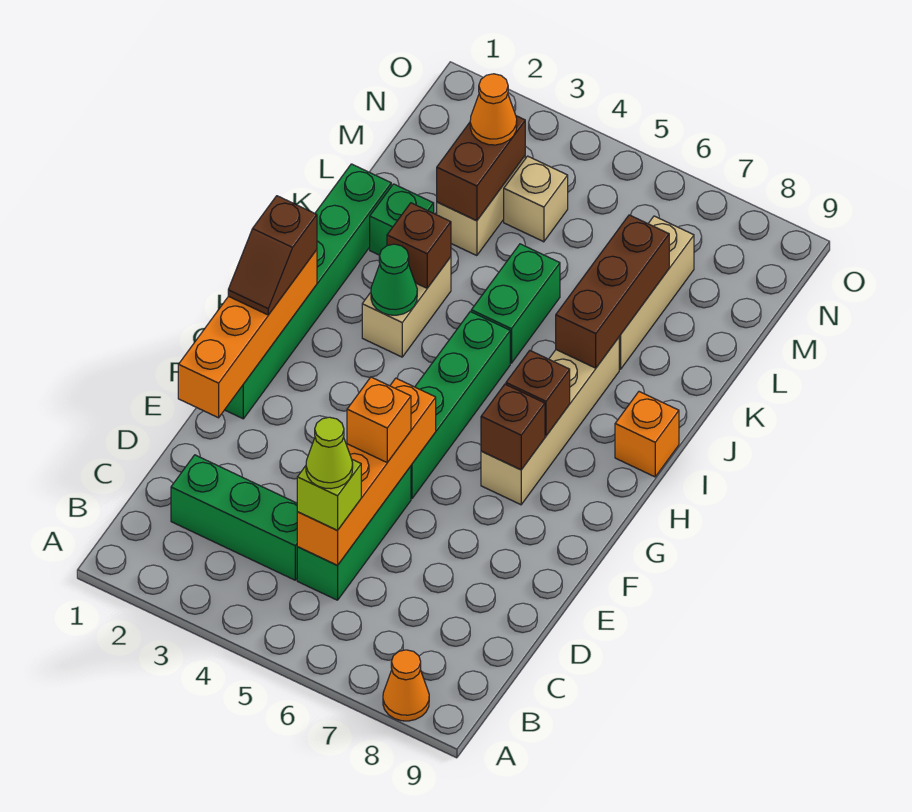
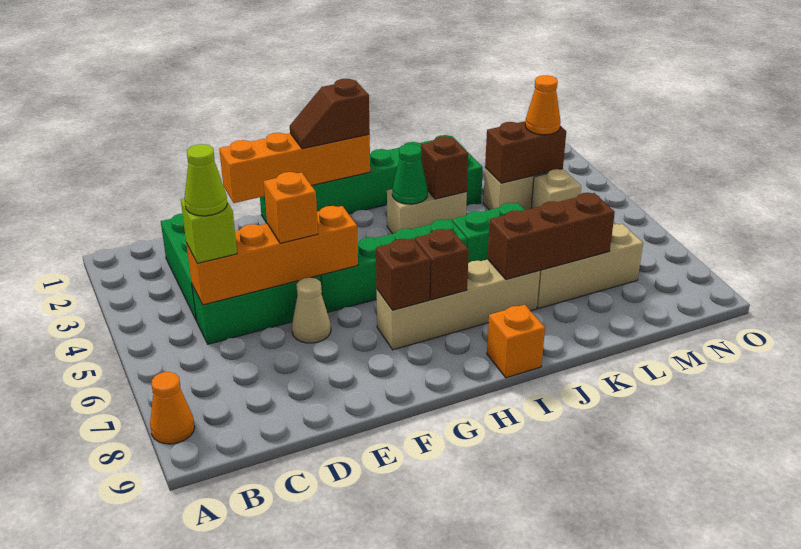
none -> tan cone E6 level 1

